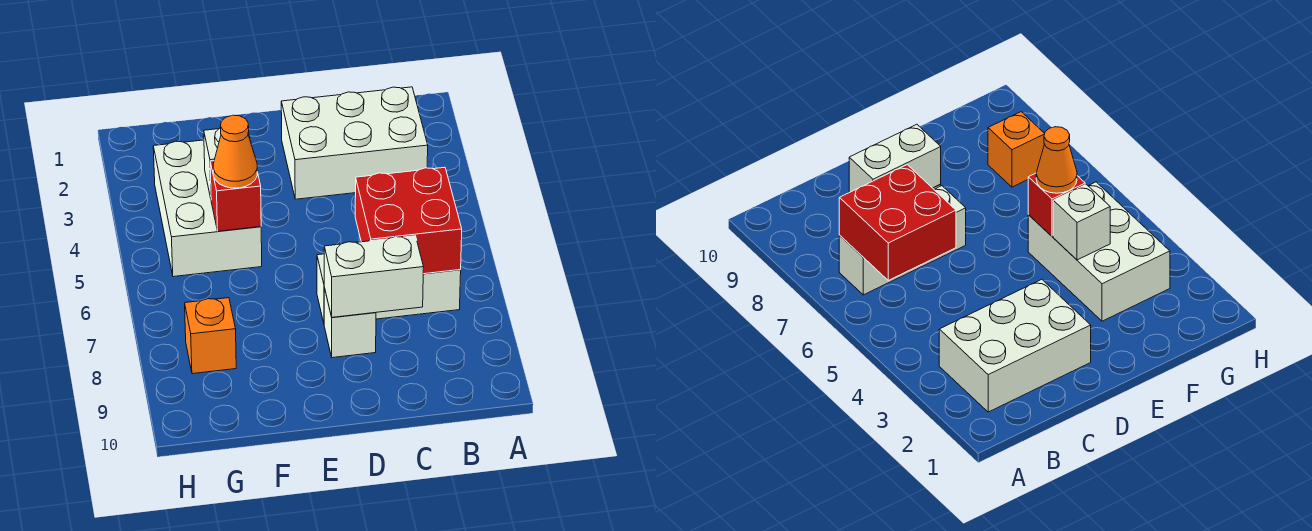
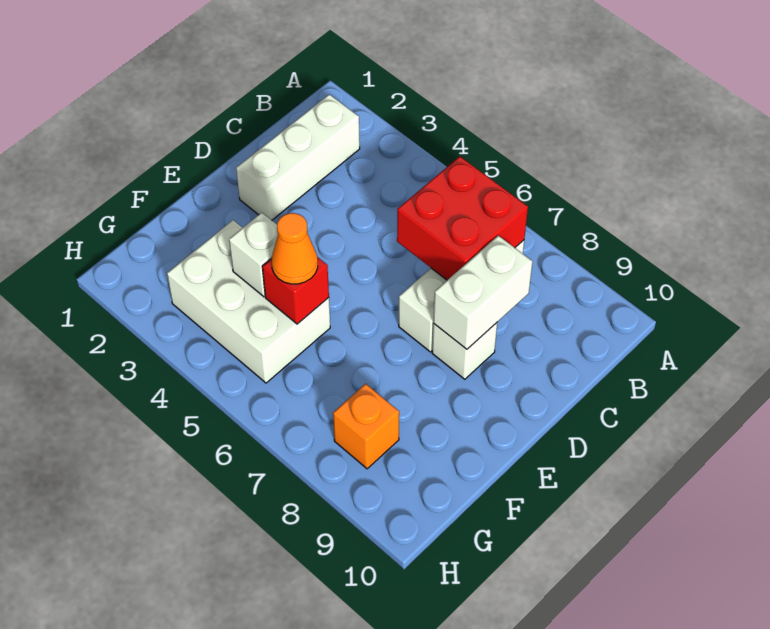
white brick B2:D3 level 1 -> white brick B2:D2 level 1

